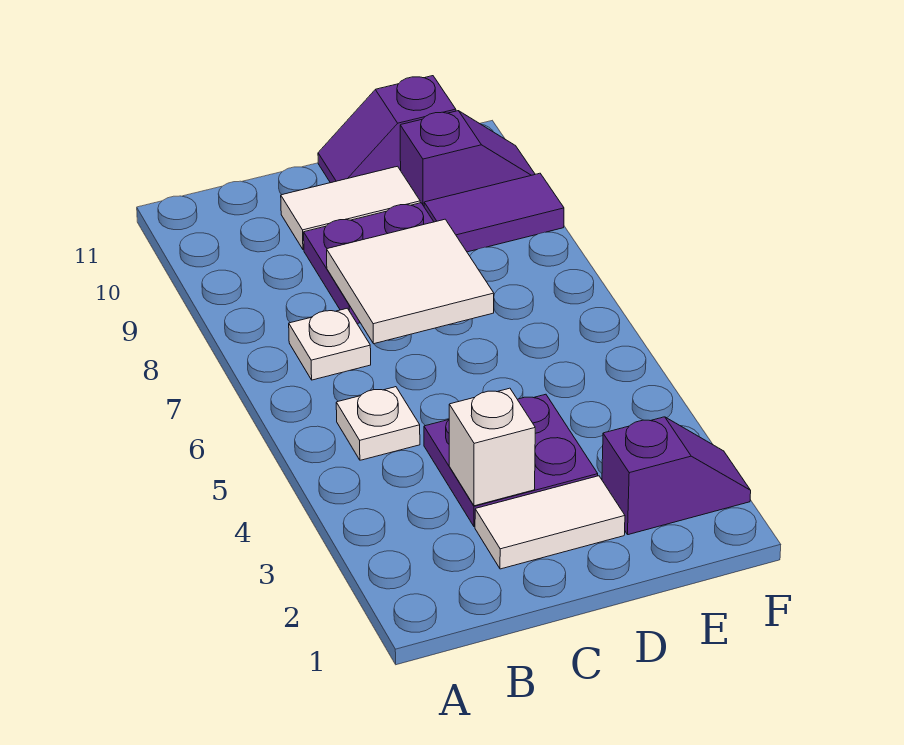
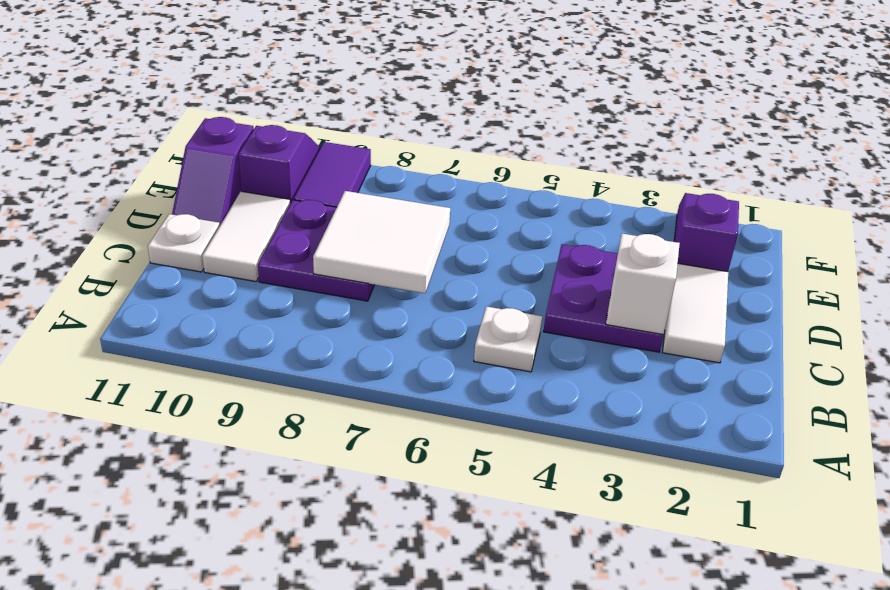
white plate B7 level 1 -> white plate C11 level 1

